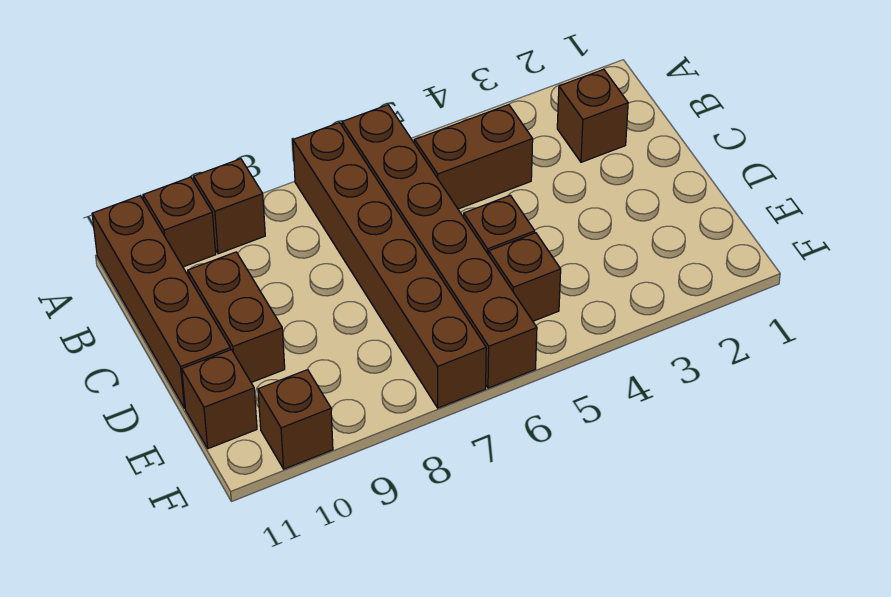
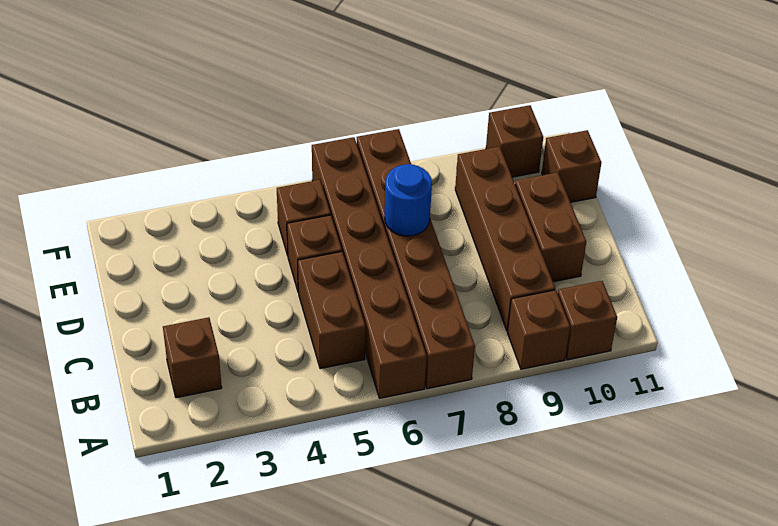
brown brick A11:D11 level 1 -> brown brick B9:E9 level 1
brown brick B4:B5 level 1 -> brown brick B5:C5 level 1
none -> blue round brick D7 level 2

